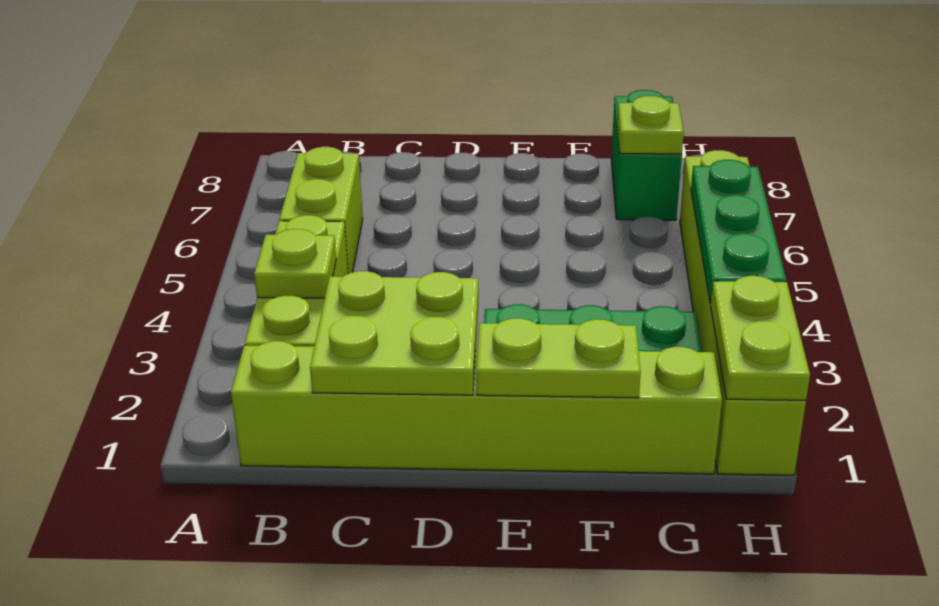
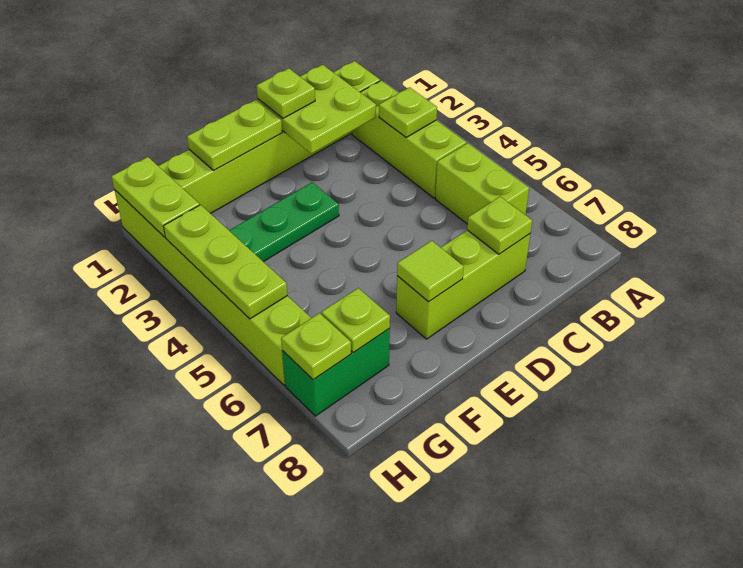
none -> lime brick C7:E7 level 1
none -> lime plate C7 level 2
none -> lime plate D1 level 3
none -> lime tile E7 level 2
green brick G7:G8 level 1 -> green brick G7:H7 level 1
green plate H3:H5 level 2 -> lime plate H3:H5 level 2
none -> lime plate H7 level 2

